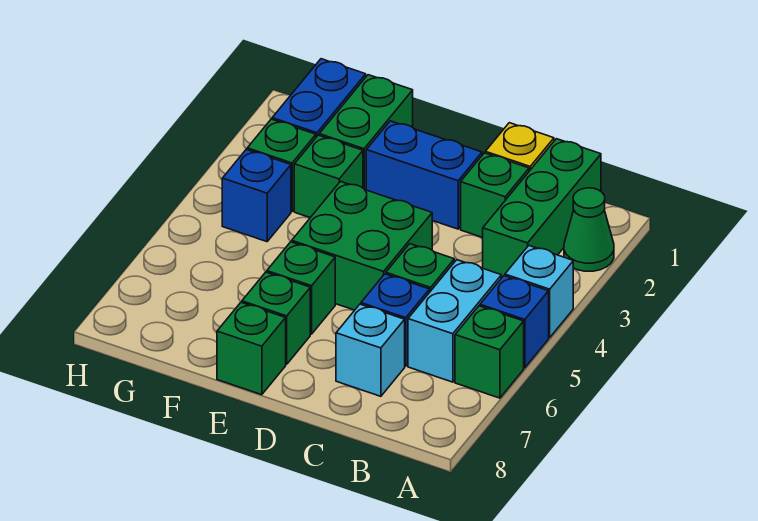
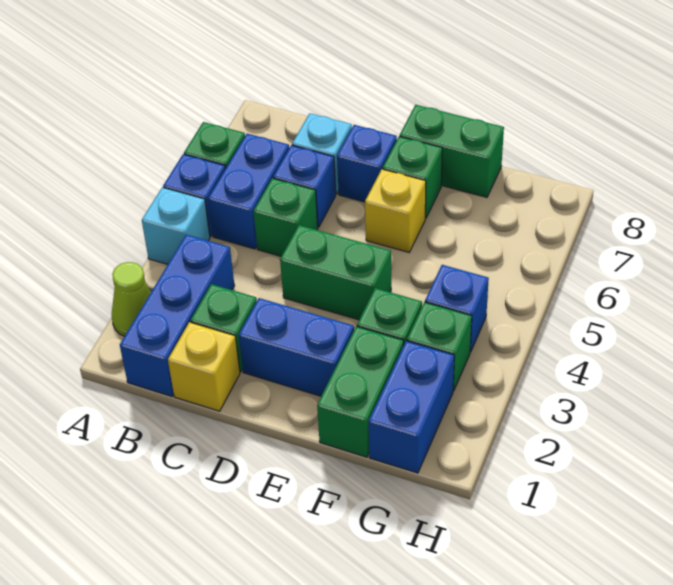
green cone A2 level 1 -> lime cone A2 level 1
green brick B1:B3 level 1 -> blue brick B1:B3 level 1
cyan brick B5:B6 level 1 -> blue brick B5:B6 level 1
green brick D4:E5 level 1 -> green brick D4:E4 level 1
none -> blue brick D7 level 1
green brick E6 level 1 -> yellow brick E6 level 1
green brick E8 level 1 -> green brick E8:F8 level 1

